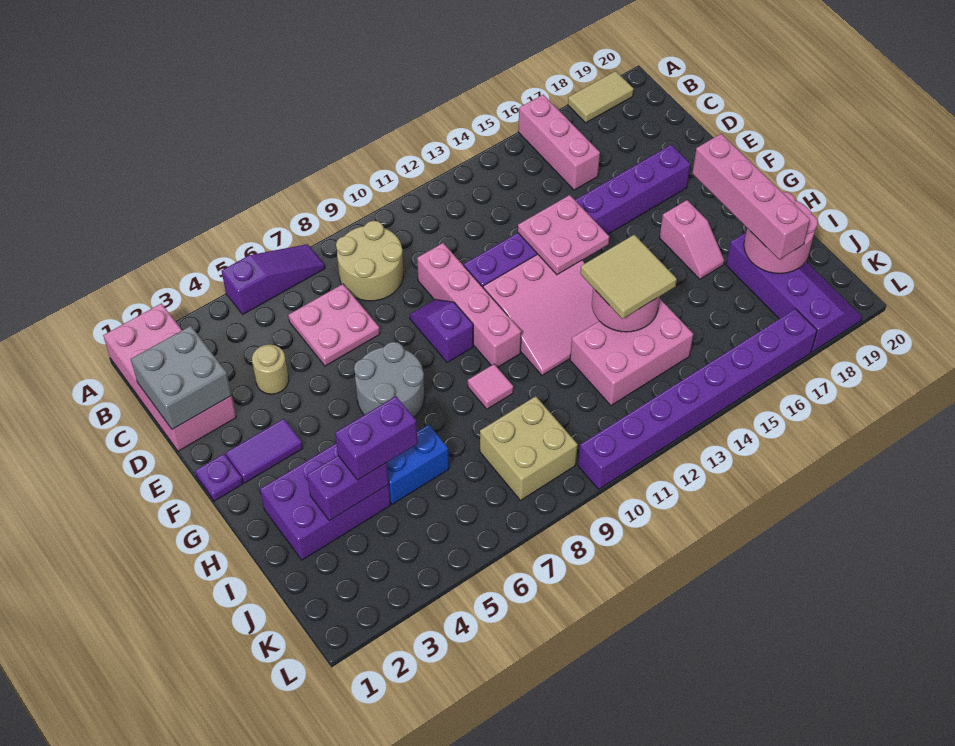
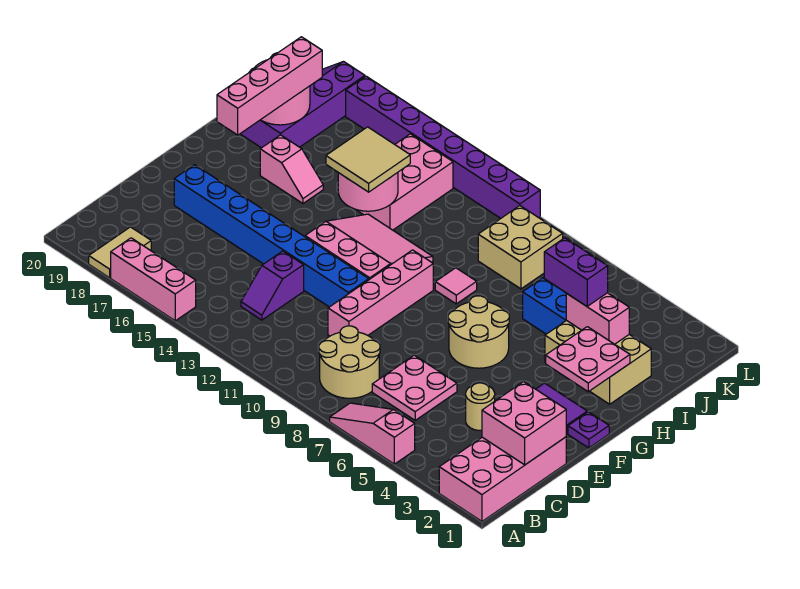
purple slope A5:A7 level 1 top 5 -> pink slope A5:A7 level 1 top 5
pink brick A16:C16 level 1 -> pink brick A15:A17 level 1
tan tile A18:A19 level 1 -> tan tile A18:B18 level 1
grey brick C1:D2 level 2 -> pink brick C1:D2 level 2
purple slope E9:F9 level 1 top F -> purple slope C13:D13 level 1 top D
purple brick E11:E18 level 1 -> blue brick E11:E18 level 1
pink plate E13:F14 level 2 -> pink plate G2:H3 level 2
grey round brick F6:G7 level 1 -> tan round brick F6:G7 level 1
pink slope G17:H17 level 1 top G -> pink slope H16:H17 level 1 top 17
purple brick H2:I4 level 1 -> tan brick H2:I4 level 1
purple brick I3:I4 level 2 -> pink brick I3:I4 level 2
pink brick I12:J14 level 1 -> pink brick I13:K14 level 1

